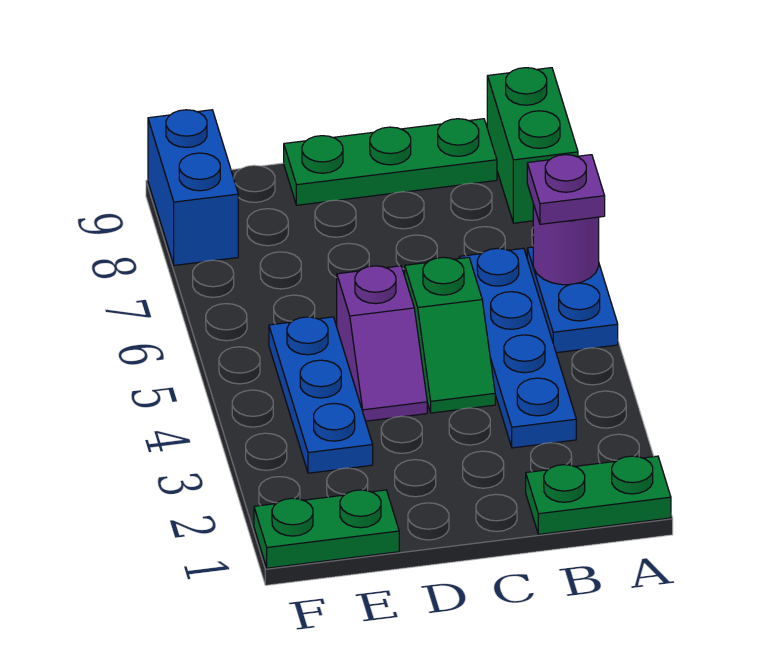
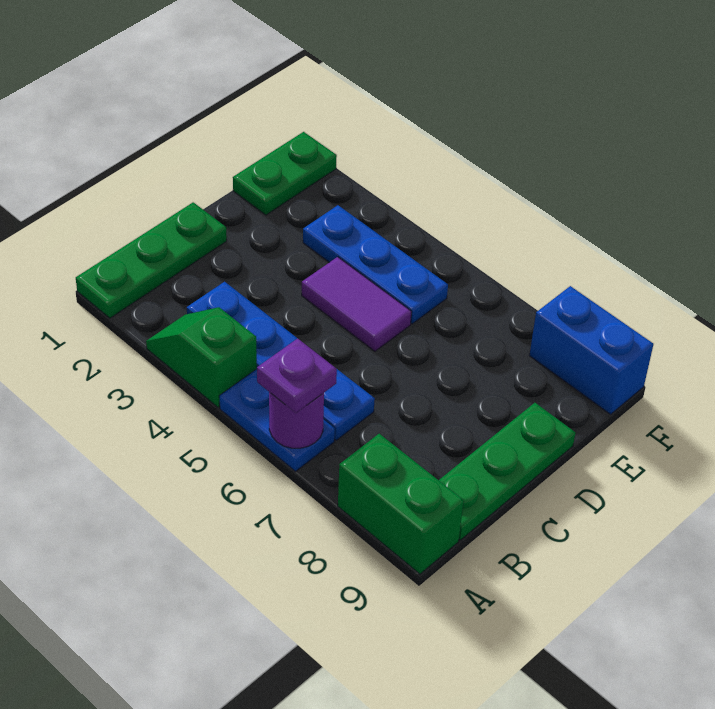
green plate A1:B1 level 1 -> green plate A1:C1 level 1
green slope C4:C5 level 1 top 5 -> green slope A3:A4 level 1 top 4
purple slope D4:D5 level 1 top 5 -> purple tile D4:D5 level 1

